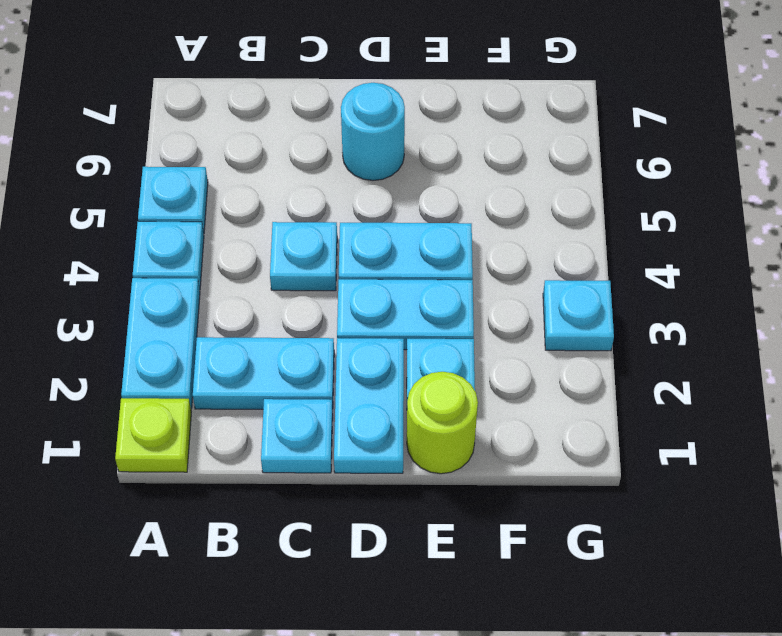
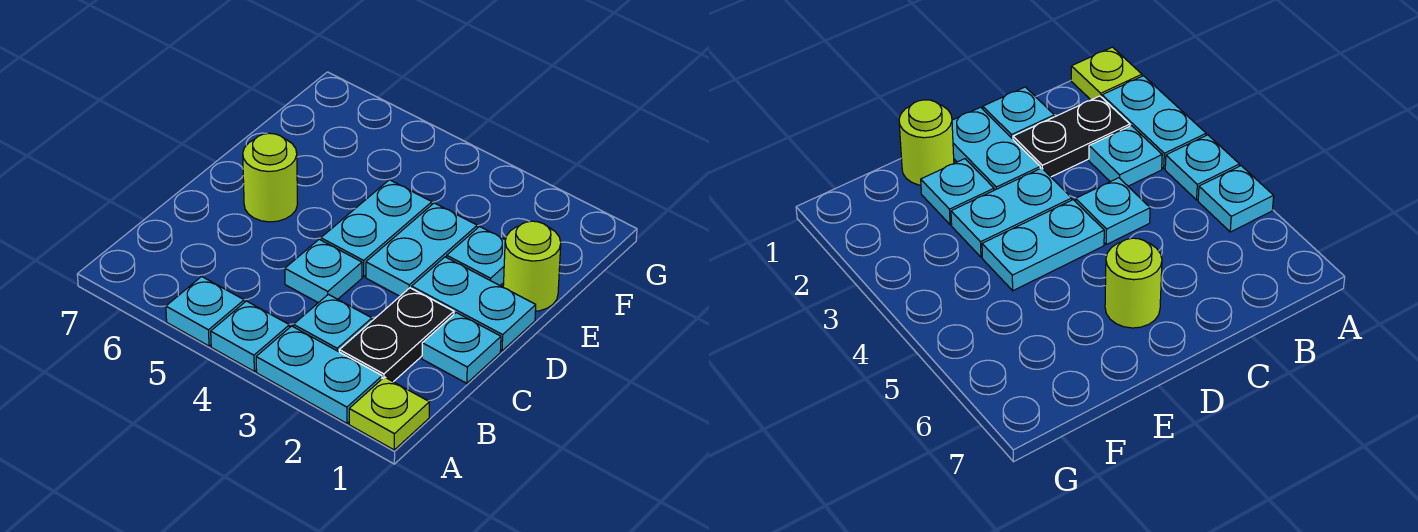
cyan plate B2:C2 level 1 -> black plate B2:C2 level 1
cyan round brick D6 level 1 -> lime round brick D6 level 1
cyan plate G3 level 1 -> cyan plate B3 level 1

